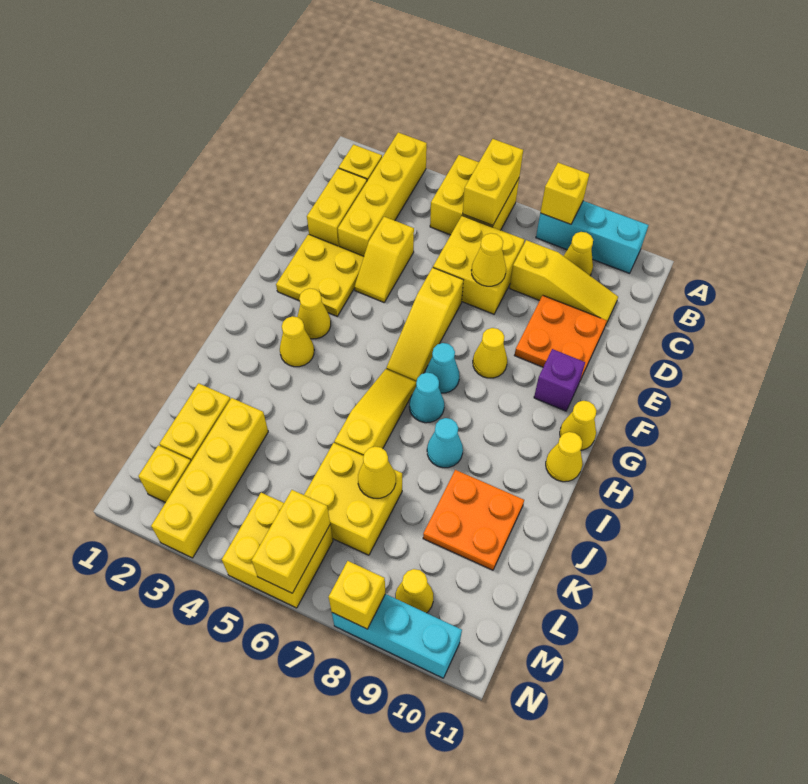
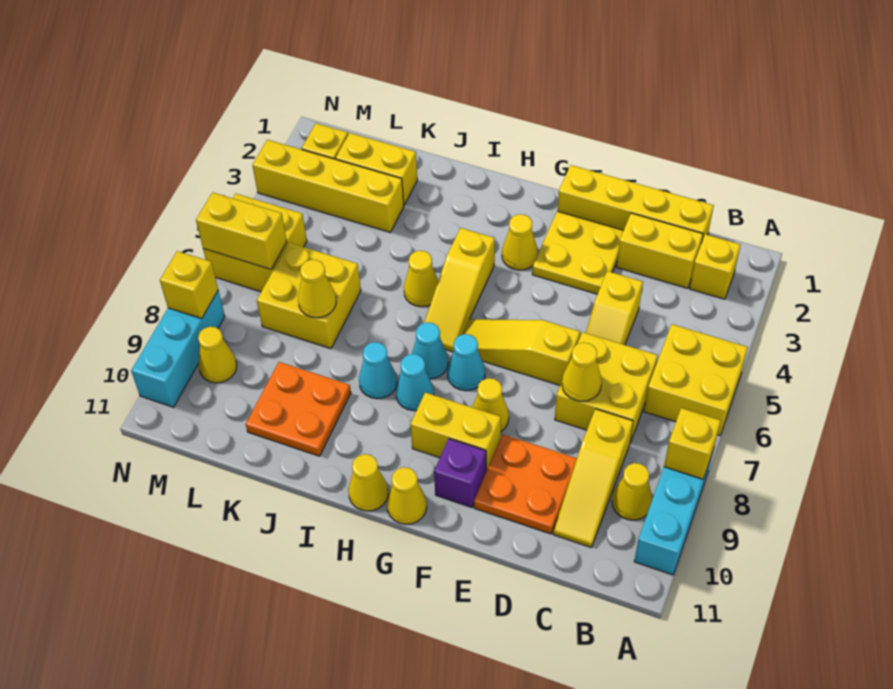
yellow brick A3:D3 level 1 -> yellow brick C1:F1 level 1
yellow brick A6:B6 level 2 -> yellow brick F9:G9 level 1
yellow slope D4:E4 level 1 top D -> yellow slope D4:D5 level 1 top 4
yellow cone H3 level 1 -> yellow cone I5 level 1
yellow slope H6:J6 level 1 top J -> yellow slope H4:H6 level 1 top 4
none -> cyan cone H8 level 1

